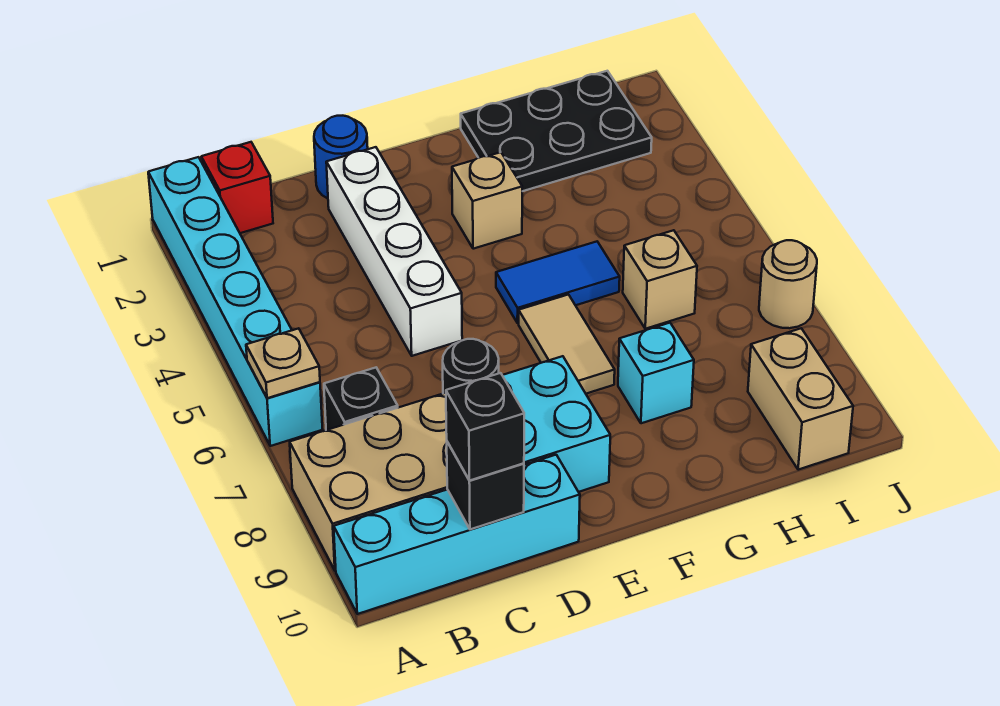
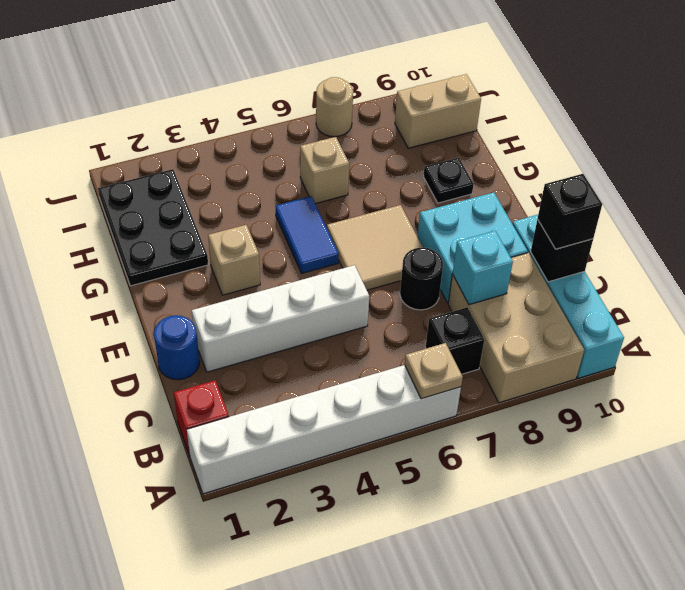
cyan brick A1:A6 level 1 -> white brick A1:A6 level 1
tan tile F6:F7 level 1 -> tan tile E6:F7 level 1
cyan brick G8 level 1 -> cyan brick C8 level 2
none -> black plate G9 level 1

